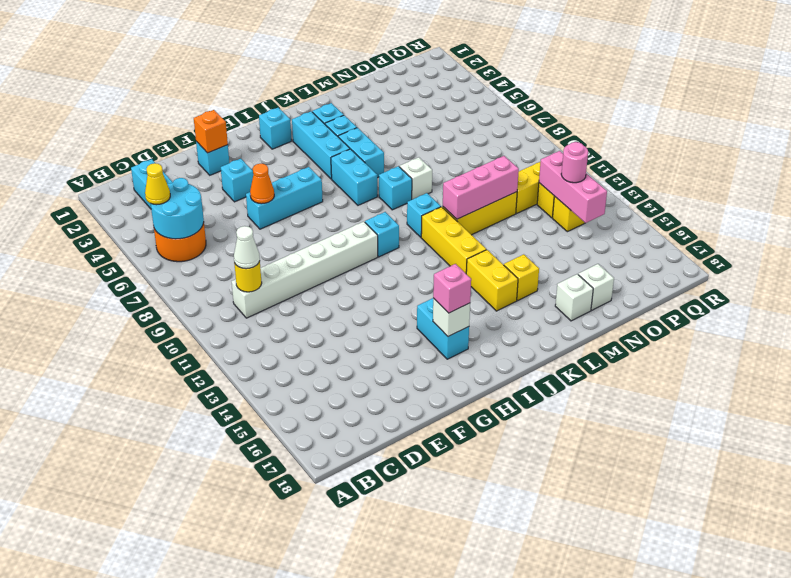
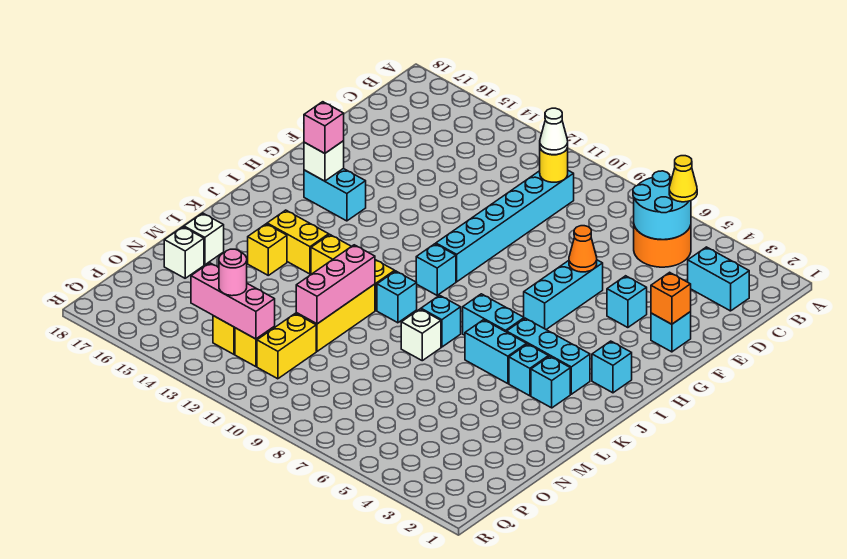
white brick C10:H10 level 1 -> cyan brick C10:H10 level 1

